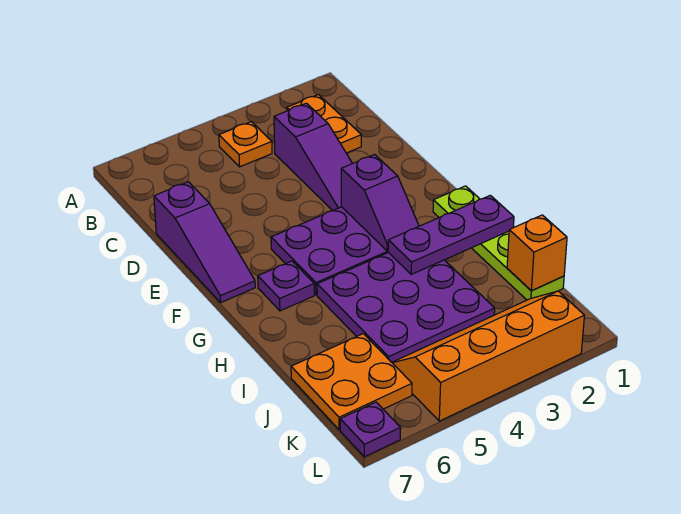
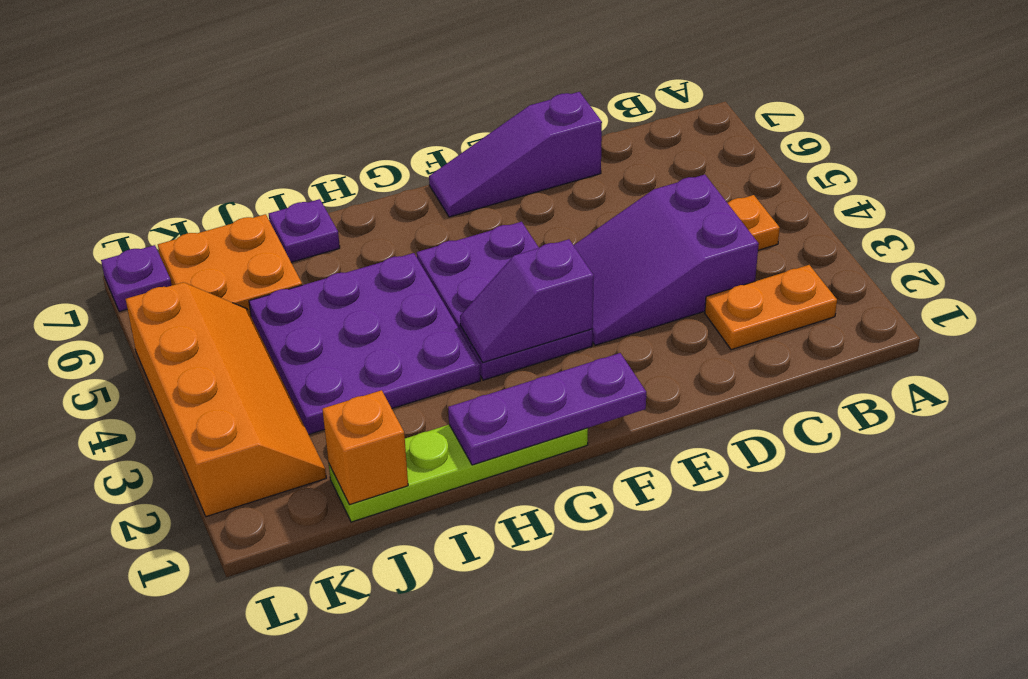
purple slope C3:E3 level 1 top C -> purple slope C3:E4 level 1 top C
purple plate G6 level 1 -> purple plate I7 level 1
purple plate H1:H3 level 2 -> purple plate F1:H1 level 2

